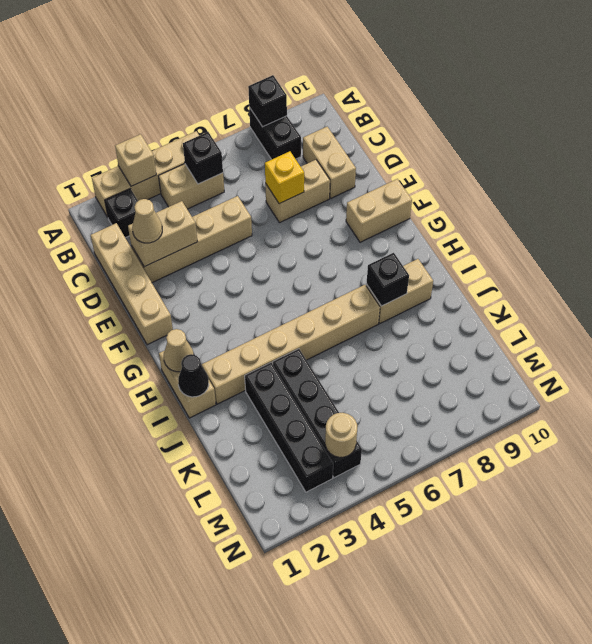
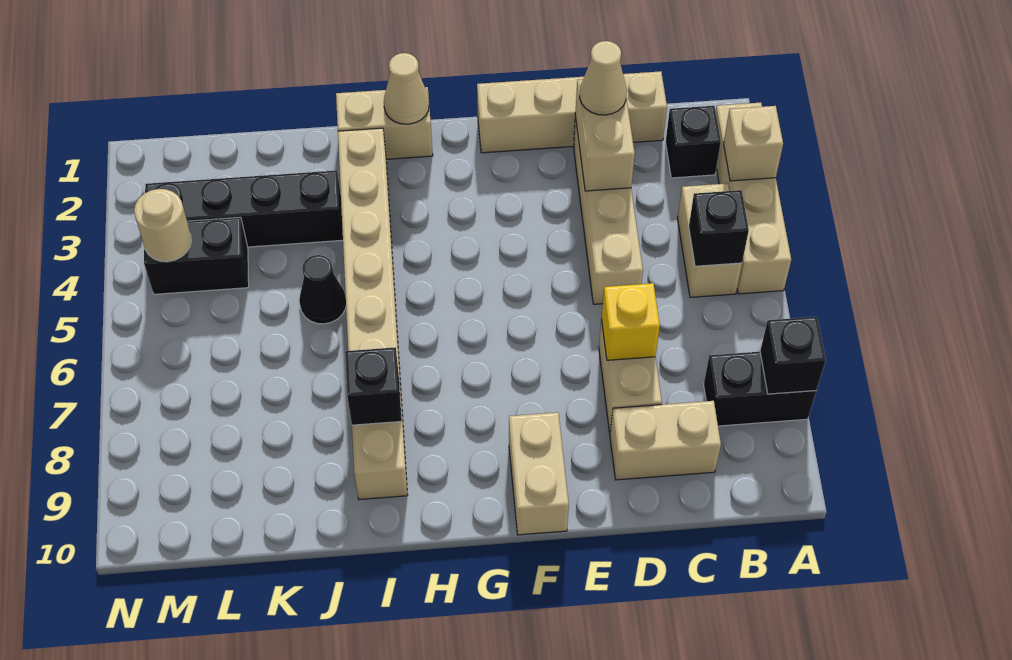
black cone I1 level 2 -> black cone J5 level 1
black brick J4:M4 level 1 -> black brick L4:M4 level 1

